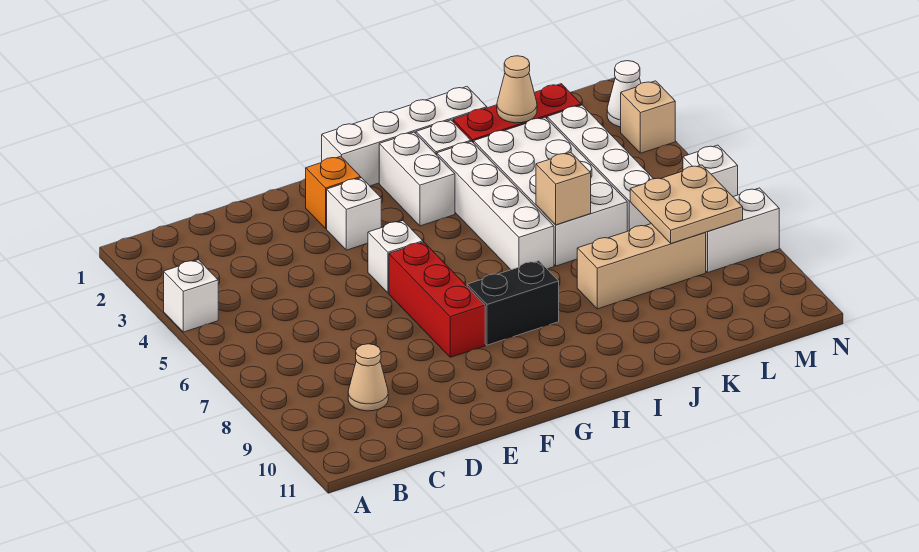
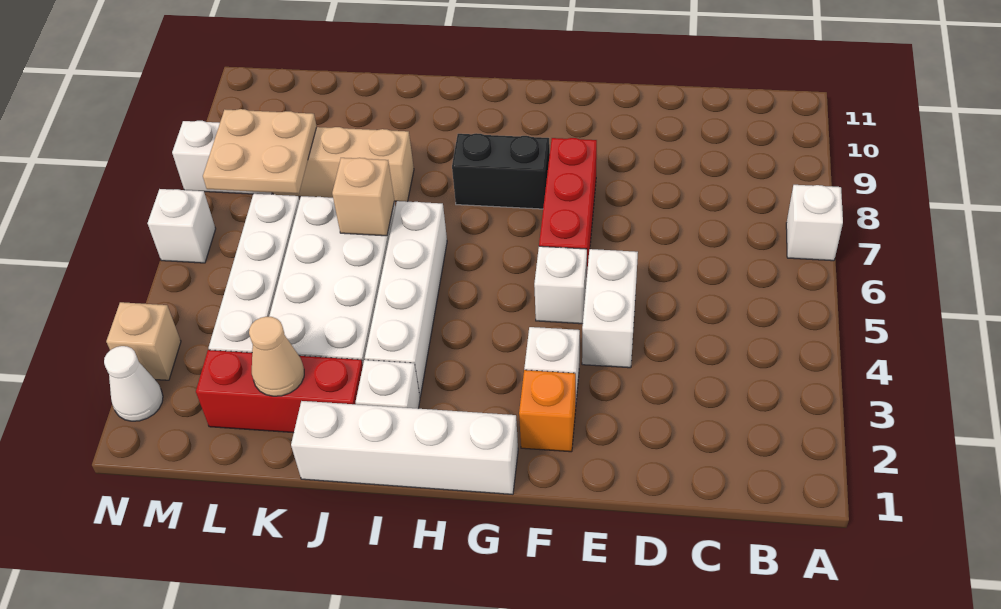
white brick A4 level 1 -> white brick A7 level 1
tan cone C9 level 1 -> none
white brick H2:H3 level 1 -> white brick E4:E5 level 1

